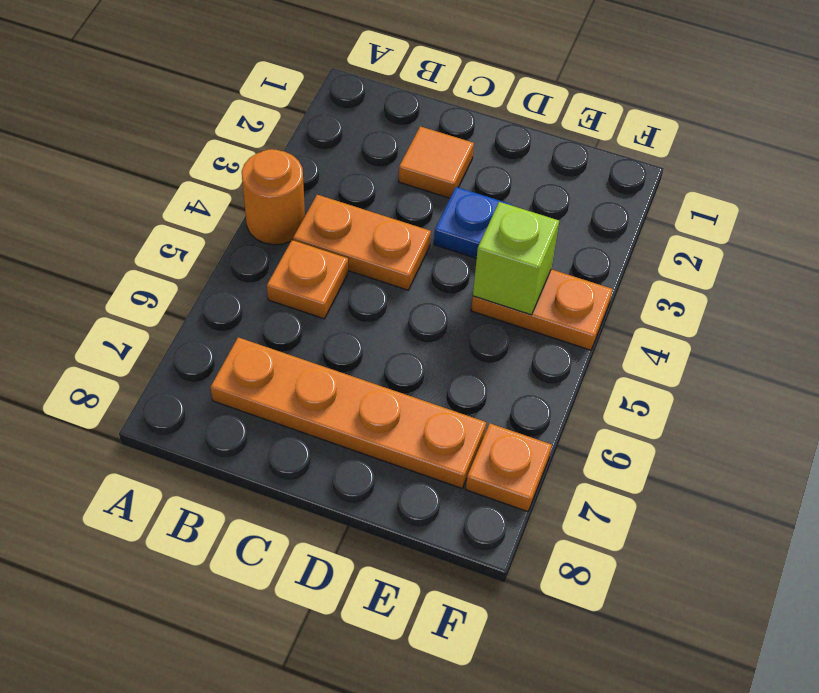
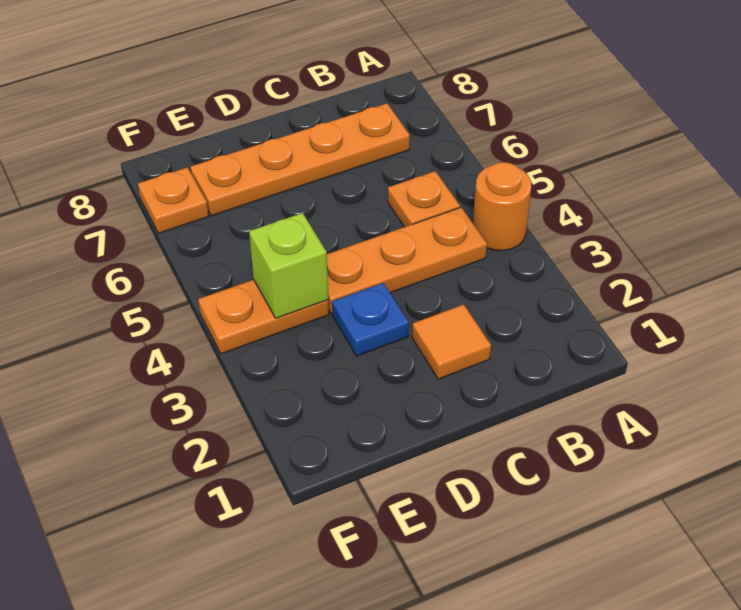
orange plate B4:C4 level 1 -> orange plate B4:D4 level 1

